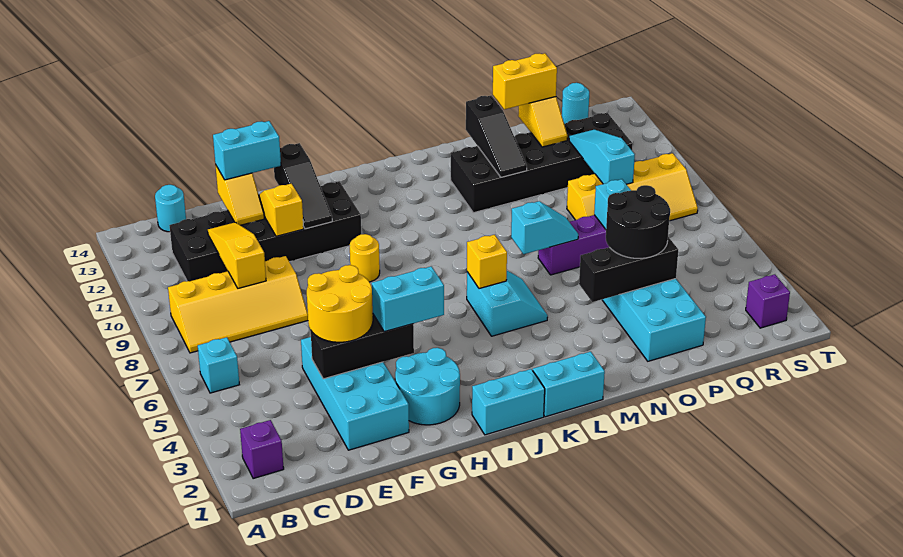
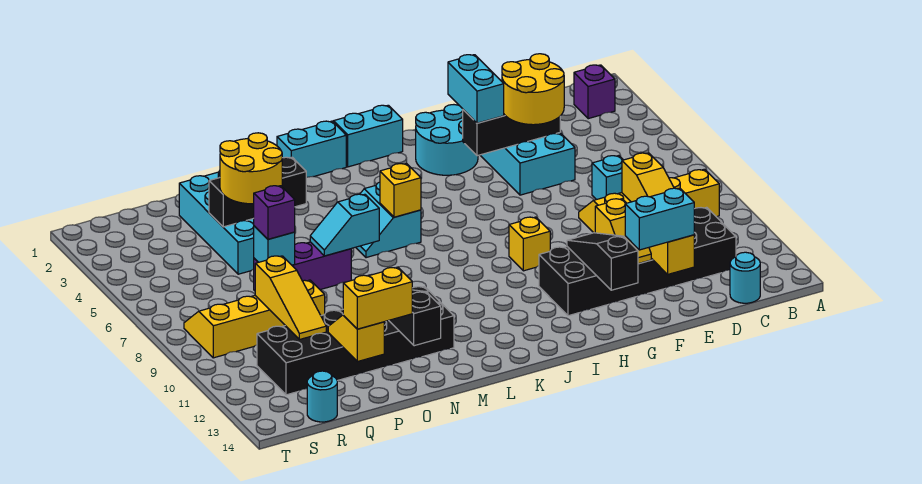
cyan brick B6 level 1 -> cyan brick D7 level 1
cyan brick G4:H4 level 3 -> cyan brick G3:G4 level 3
yellow round brick H9 level 1 -> yellow brick H9 level 1
black round brick O4:P5 level 3 -> yellow round brick O4:P5 level 3
cyan slope Q9:Q11 level 2 top 9 -> yellow slope Q9:Q11 level 2 top 9
purple brick S2 level 1 -> purple brick P7 level 3

